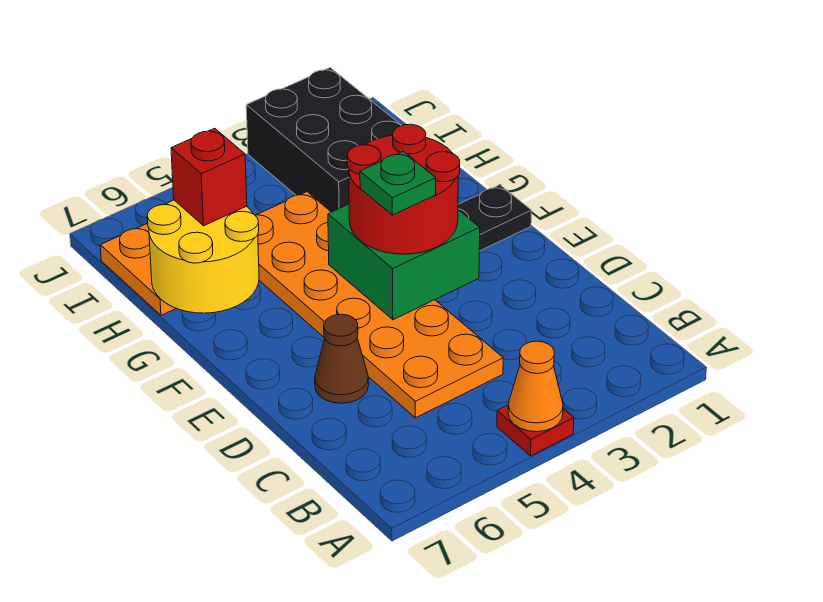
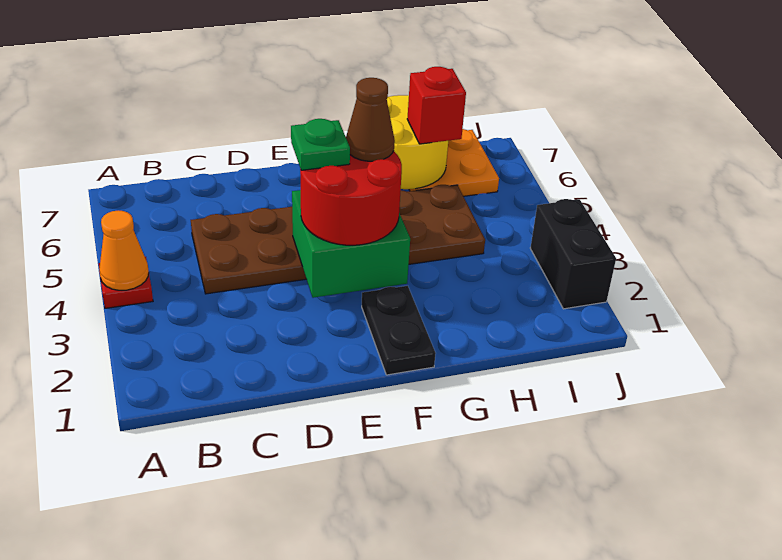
orange plate C4:H5 level 1 -> brown plate C4:H5 level 1
brown cone D6 level 1 -> brown cone F4 level 4
black brick H2:J3 level 1 -> black brick J2:J3 level 1

